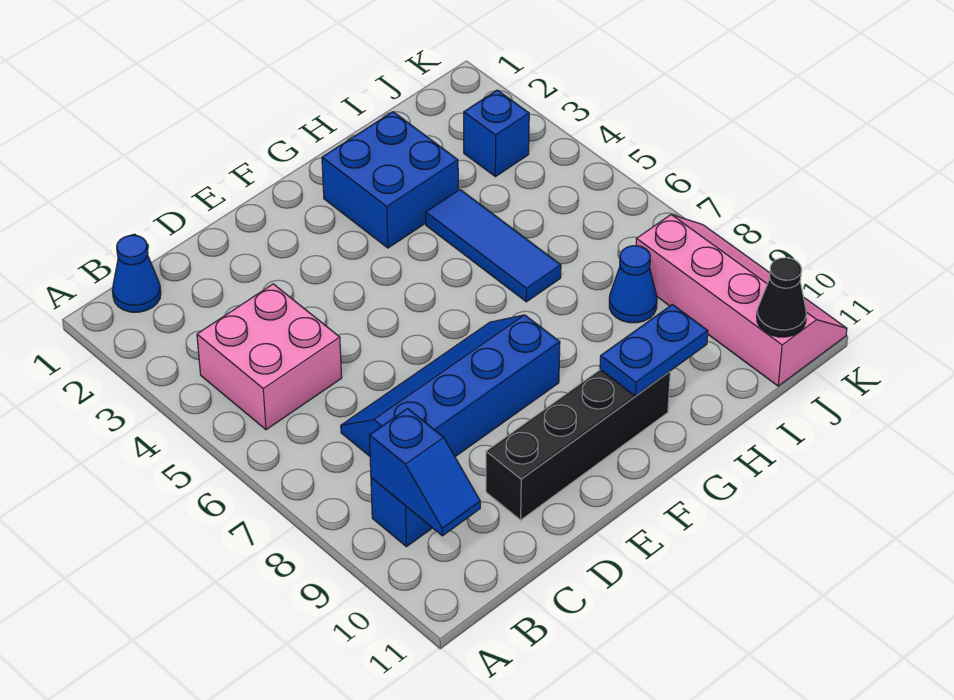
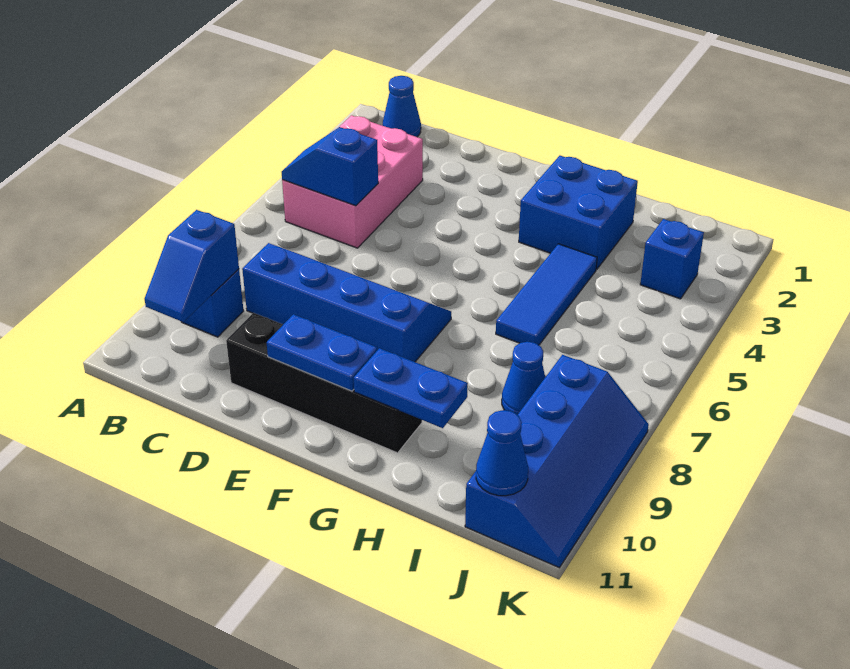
pink brick B4:C5 level 1 -> pink brick B3:C5 level 1
none -> blue slope B5:C5 level 2 top C
none -> blue plate E10:F10 level 2
pink slope J8:K11 level 1 top J -> blue slope J8:K11 level 1 top J
black cone J11 level 2 -> blue cone J11 level 2

